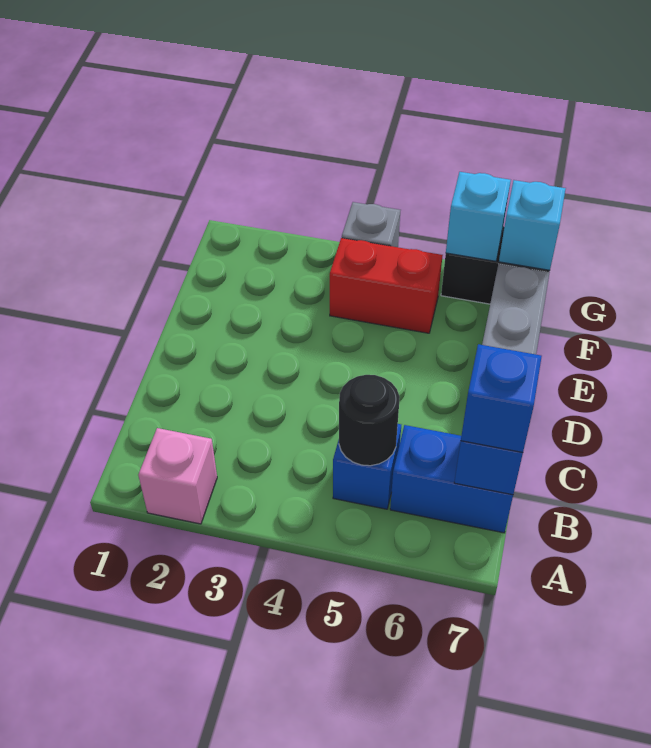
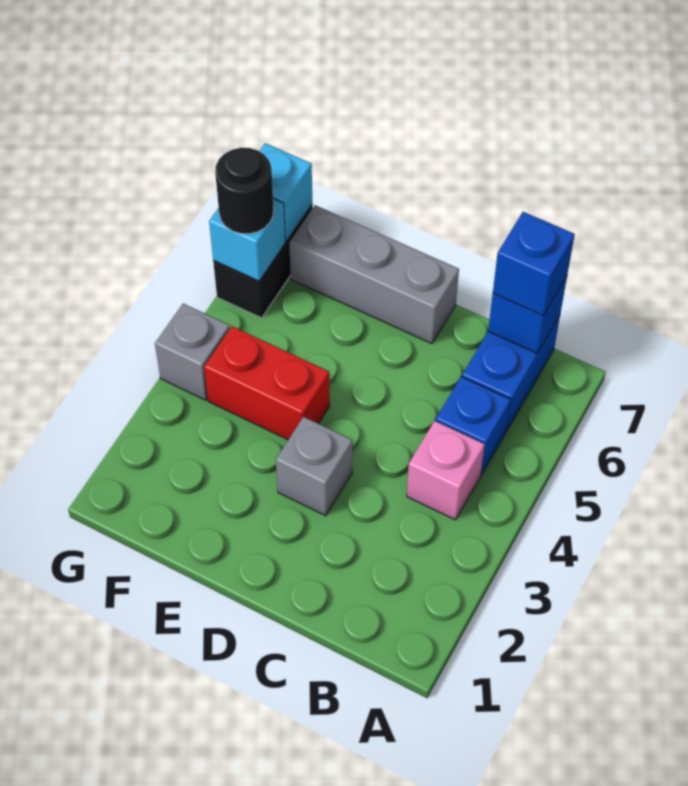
pink brick A2 level 1 -> pink brick B4 level 1
black round brick B5 level 2 -> black round brick G6 level 3
none -> grey brick D3 level 1
red brick F4:F5 level 1 -> red brick E4:F4 level 1

